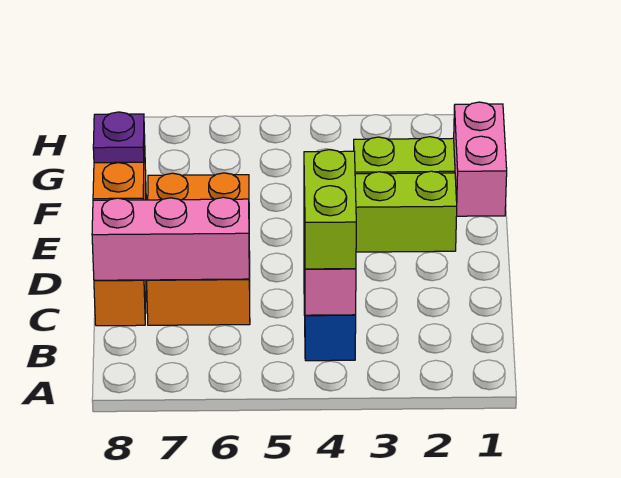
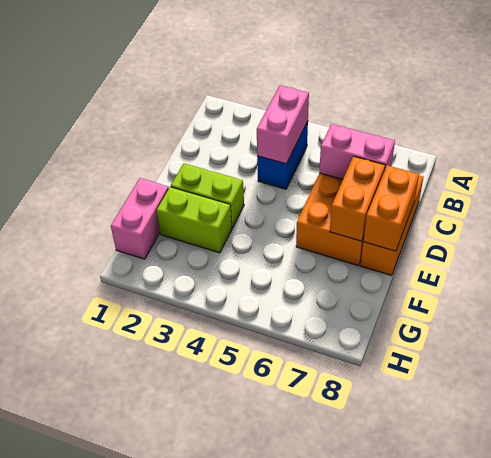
lime brick B4:C4 level 3 -> none
pink brick C6:C8 level 2 -> pink brick C6:C7 level 2
none -> orange brick D7:E7 level 2
purple plate E8 level 3 -> none

